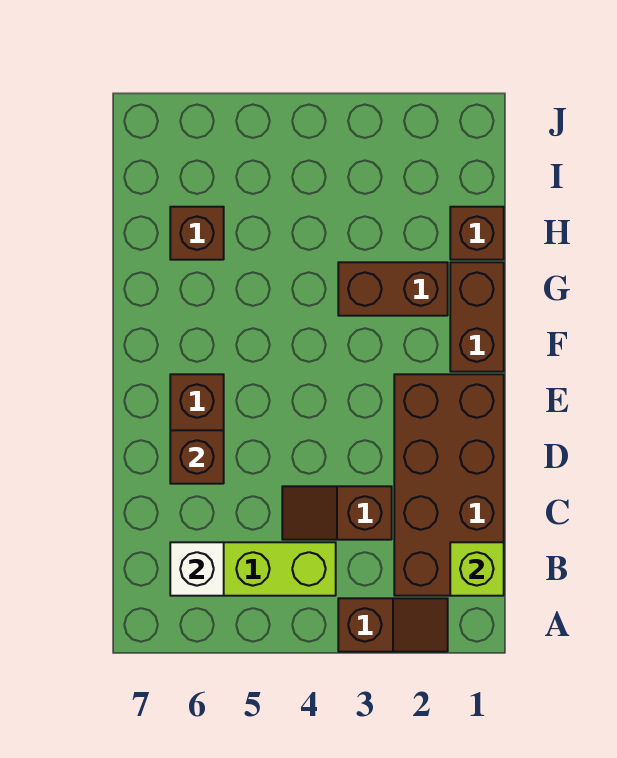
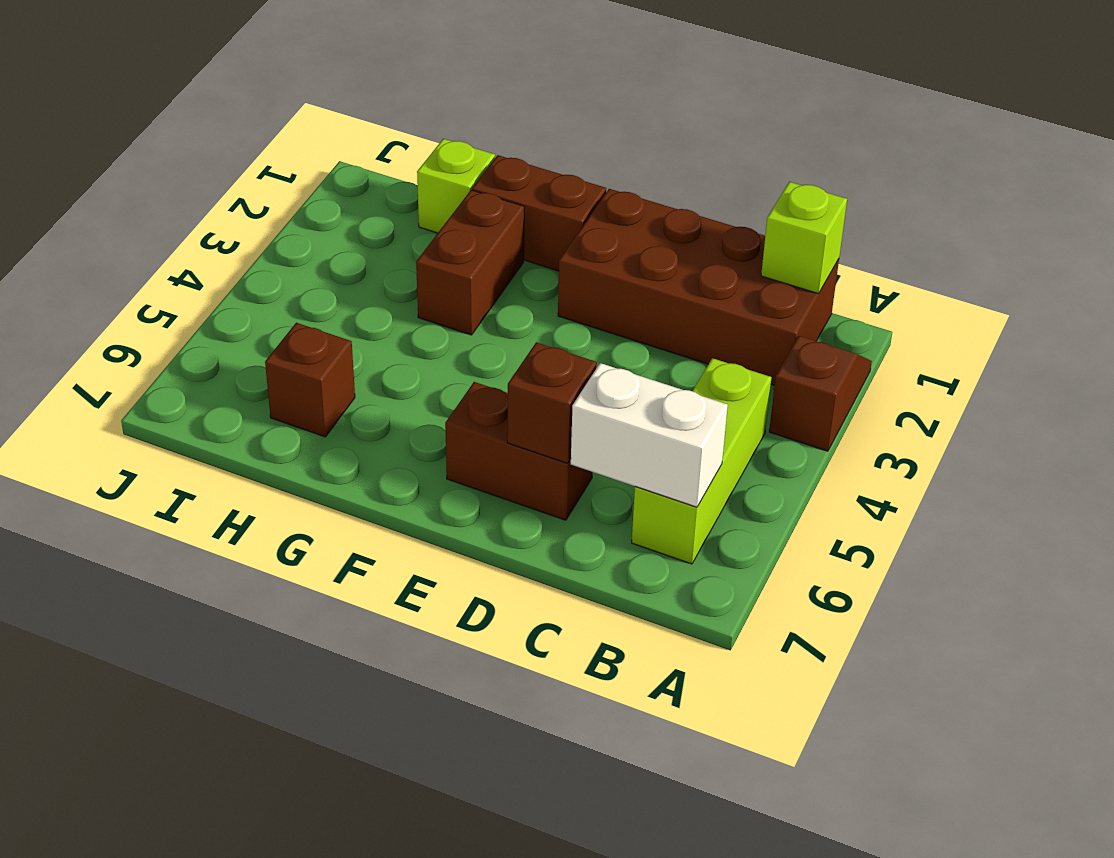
white brick B6 level 2 -> white brick B6:C6 level 2
brown slope C3:C4 level 1 top 3 -> none
brown brick H1 level 1 -> lime brick H1 level 1

